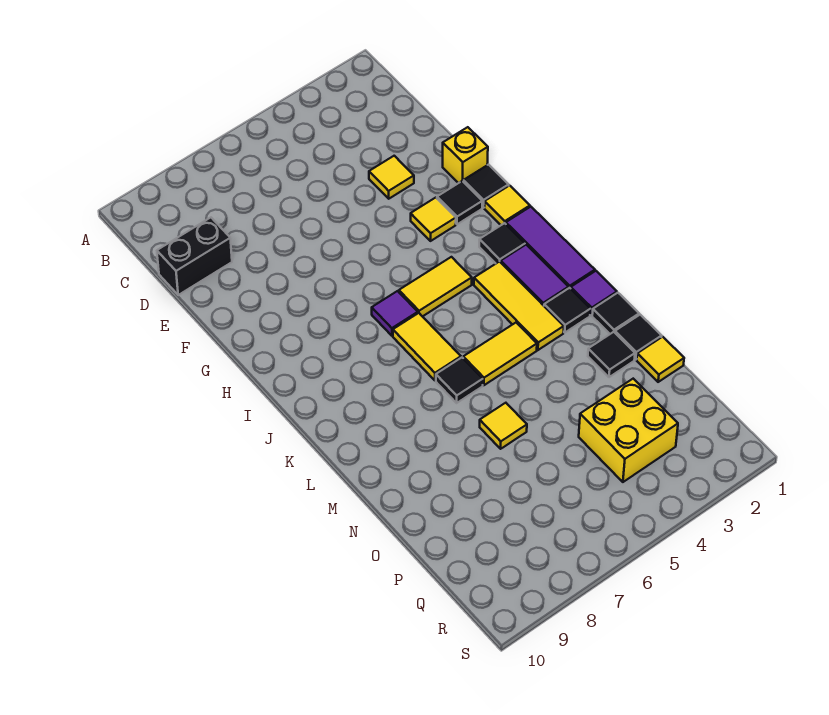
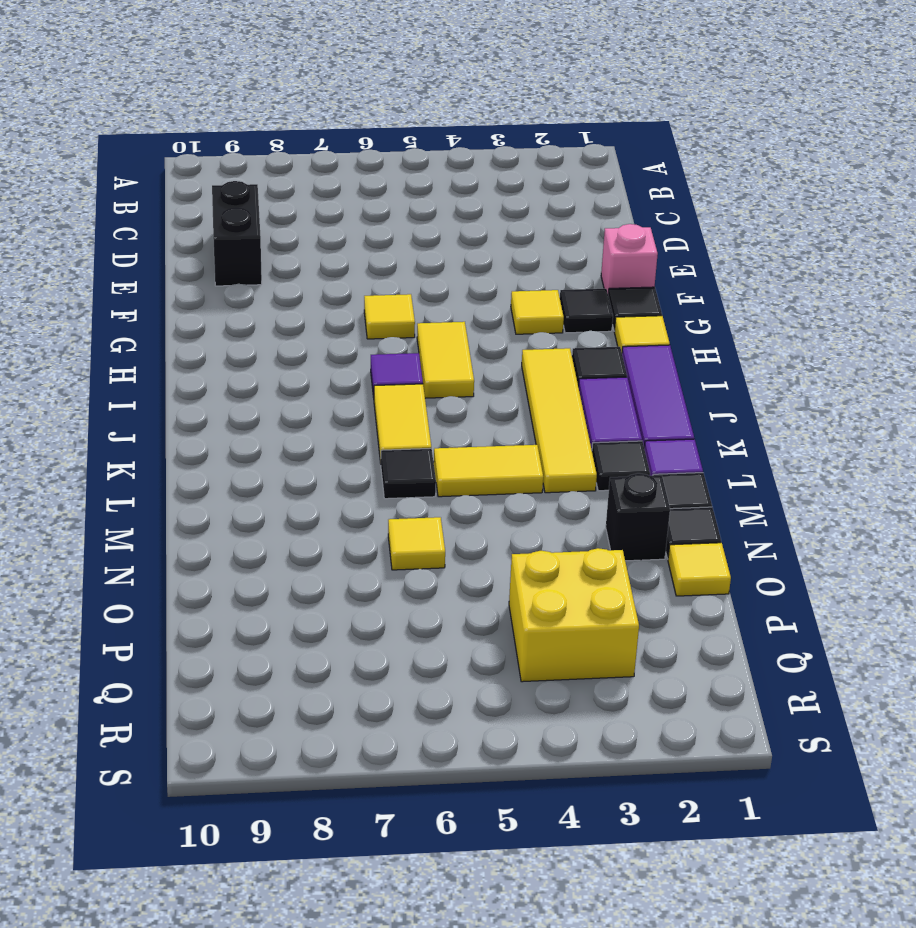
black brick D9:D10 level 1 -> black brick D9:E9 level 1
yellow tile E3 level 1 -> yellow tile G6 level 1
yellow brick F1 level 1 -> pink brick F1 level 1
yellow tile I4:I5 level 1 -> yellow tile H5:I5 level 1
yellow tile J3:L3 level 1 -> yellow tile I3:L3 level 1
black tile N2 level 1 -> black brick N2 level 1

